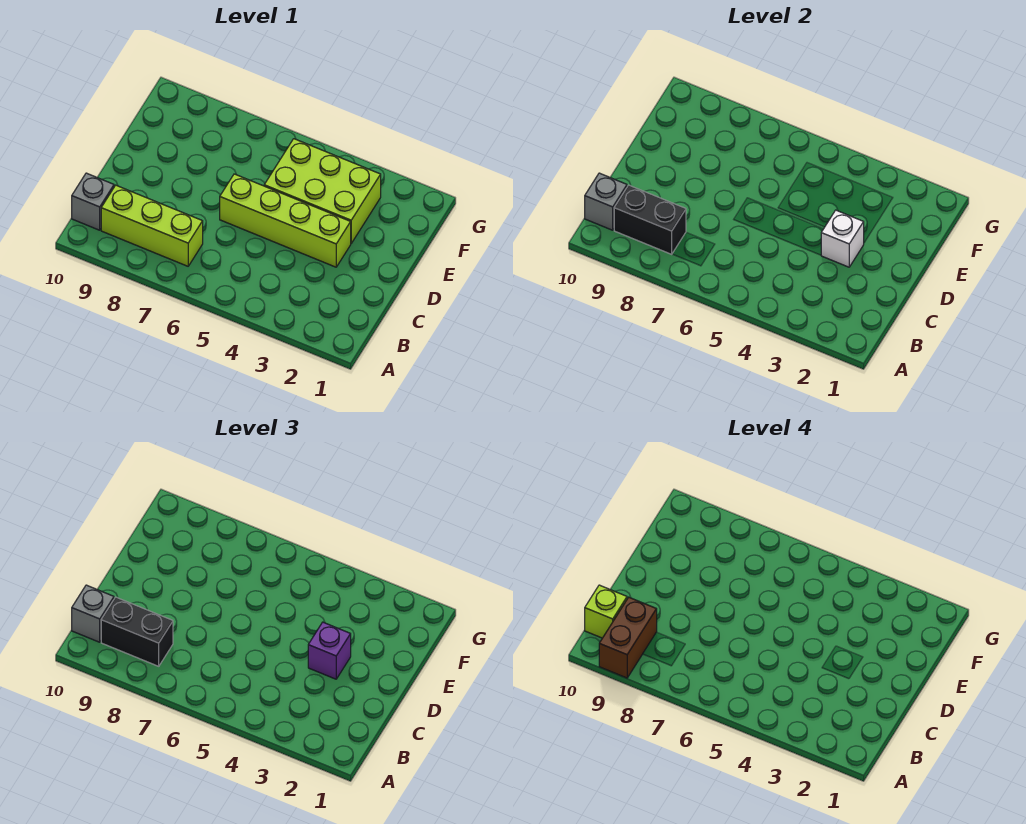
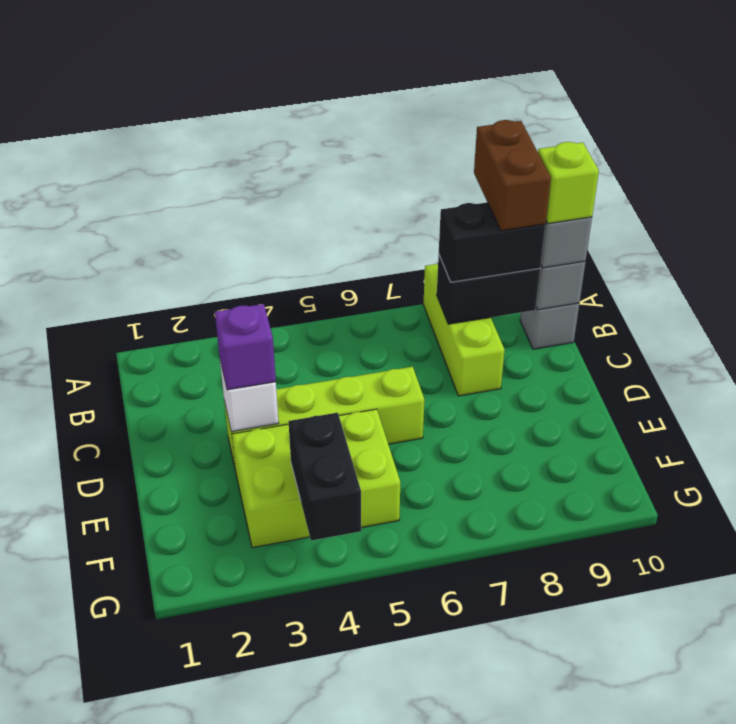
lime brick B7:B9 level 1 -> lime brick A8:C8 level 1
none -> black brick F4:G4 level 2

